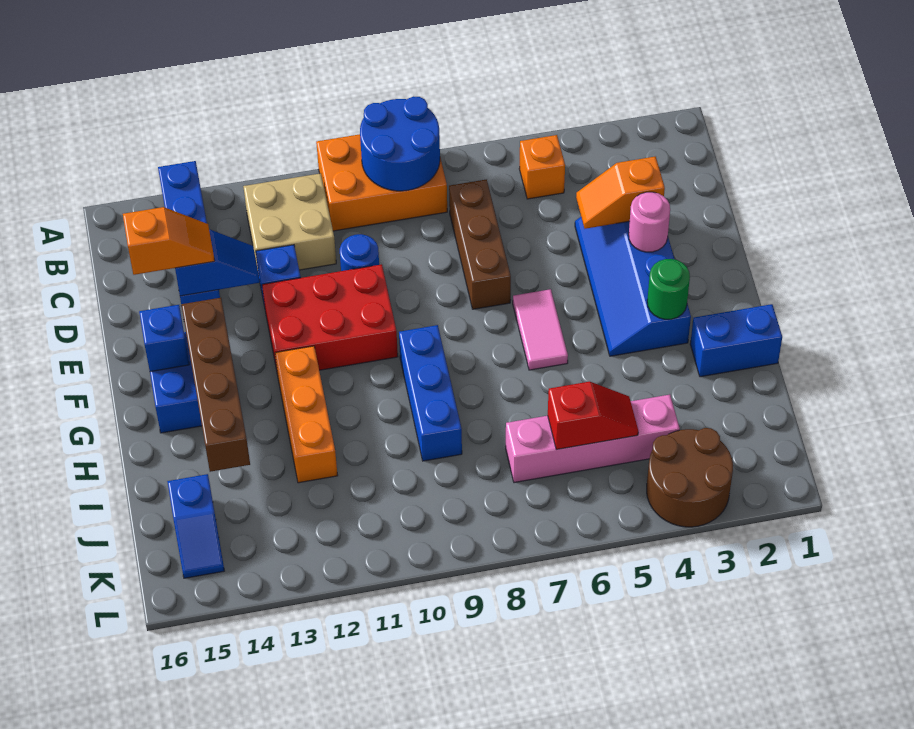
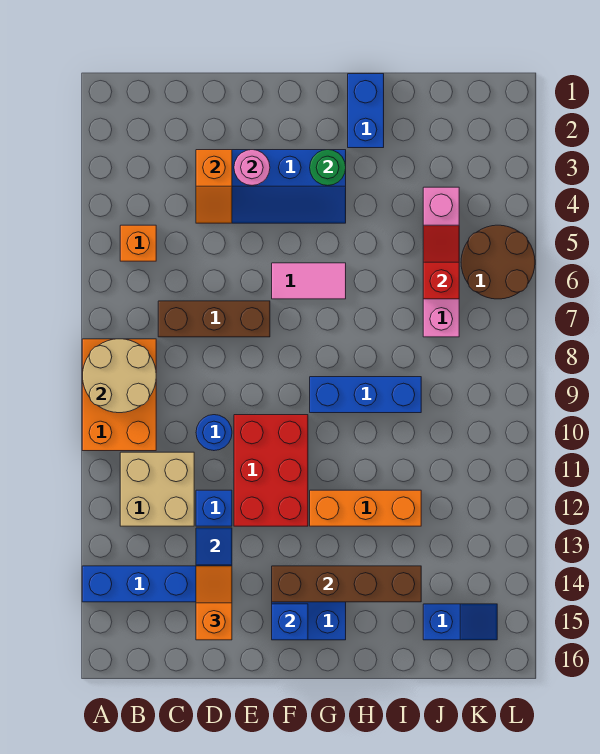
blue round brick A8:B9 level 2 -> tan round brick A8:B9 level 2
brown round brick K3:L4 level 1 -> brown round brick K5:L6 level 1

